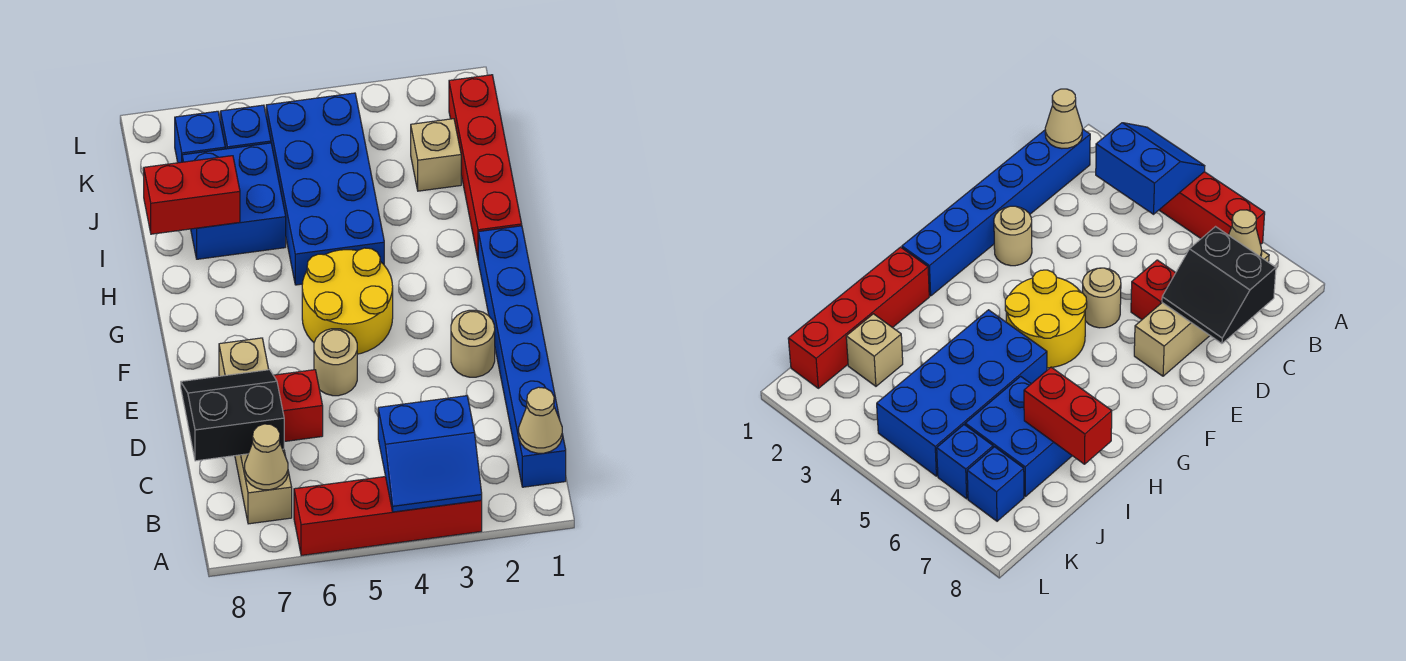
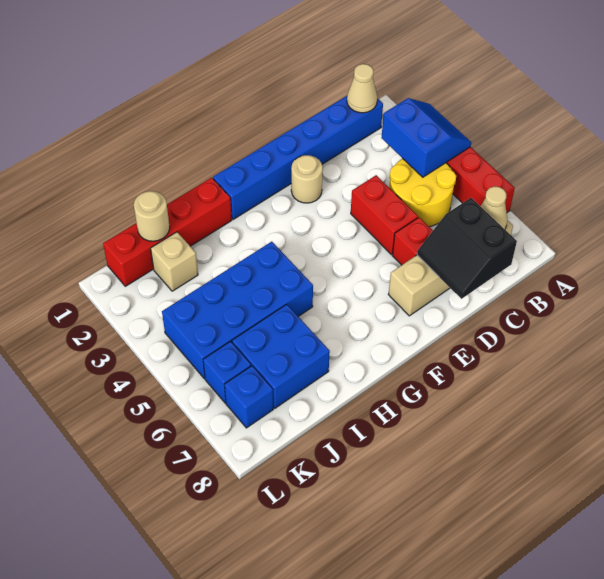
tan round brick E5 level 1 -> tan round brick J1 level 2
yellow round brick F4:G5 level 1 -> yellow round brick B4:C5 level 1
red brick I7:I8 level 2 -> red brick D4:D5 level 1

